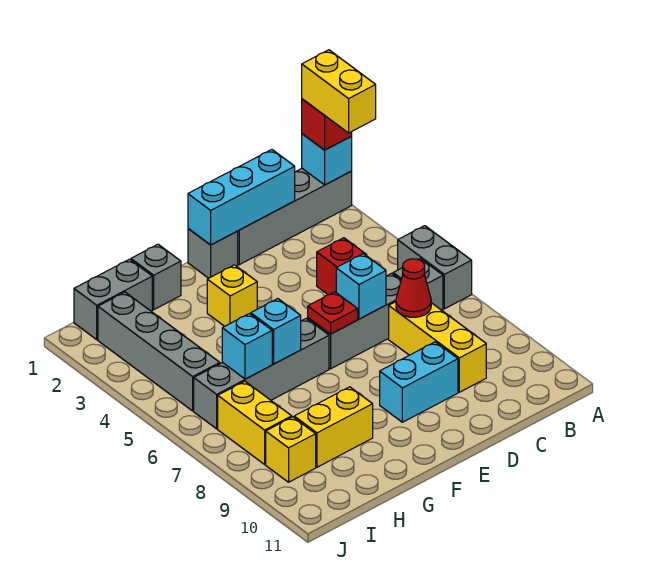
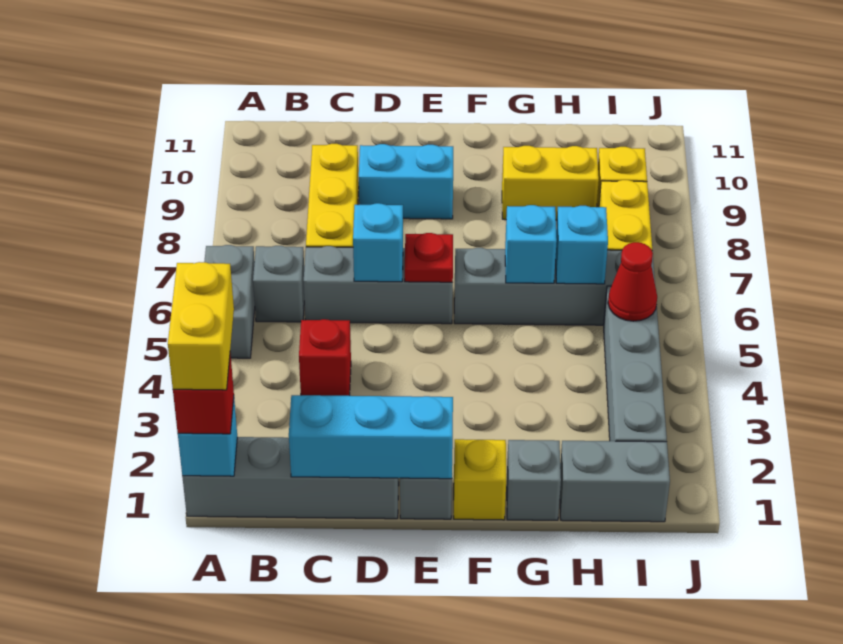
red cone C7 level 2 -> red cone I5 level 2
yellow brick F3 level 1 -> yellow brick F1 level 1

